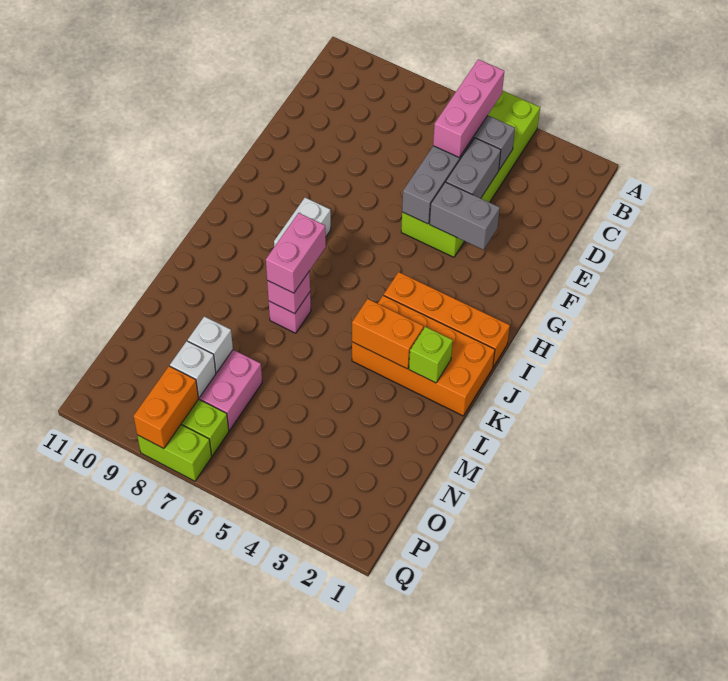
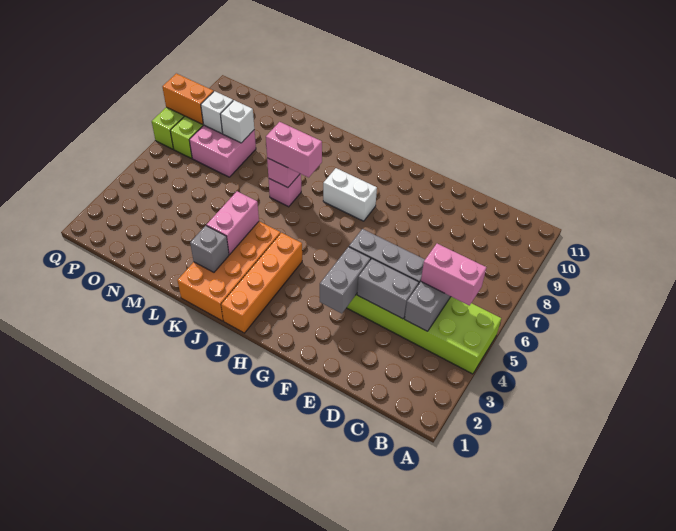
pink brick B5:D5 level 3 -> pink brick B5:C5 level 3
lime brick K2 level 2 -> grey brick K2 level 2
orange brick K3:K4 level 2 -> pink brick K3:K4 level 2

